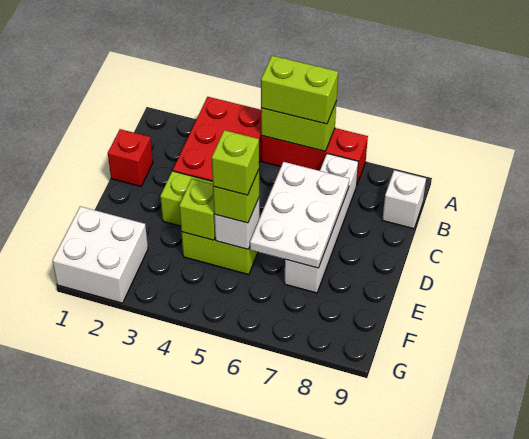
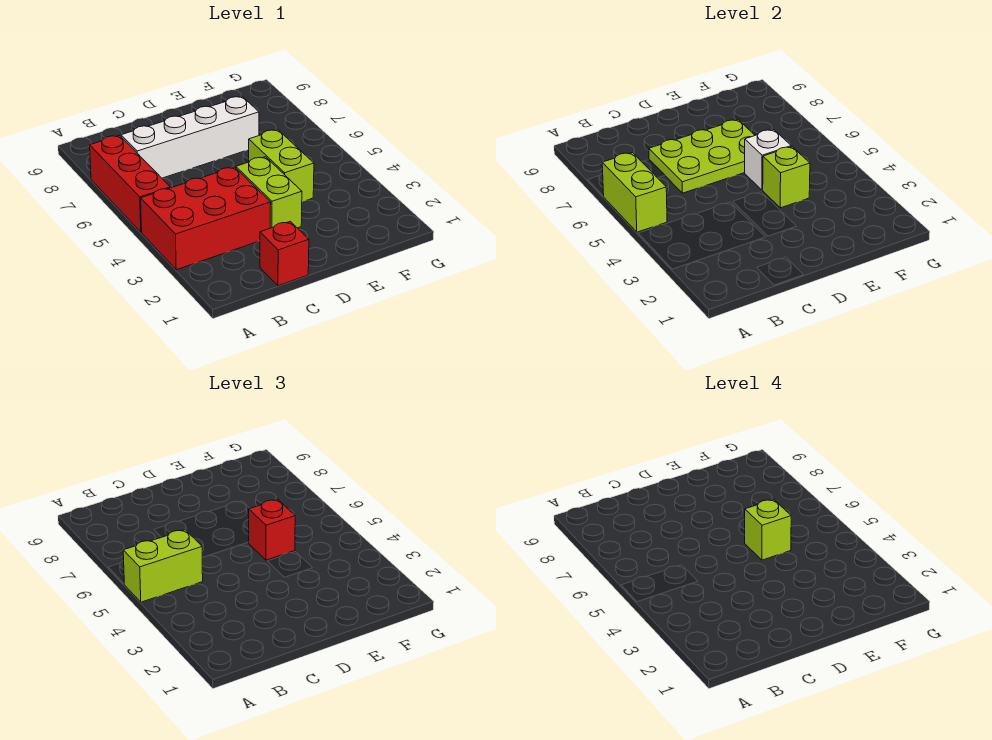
lime brick A5:A6 level 3 -> lime brick A5:B5 level 3
white brick B9 level 1 -> none
white plate C6:E7 level 2 -> lime plate C6:E7 level 2
lime brick E5 level 3 -> red brick E5 level 3
white brick F1:G2 level 1 -> none

